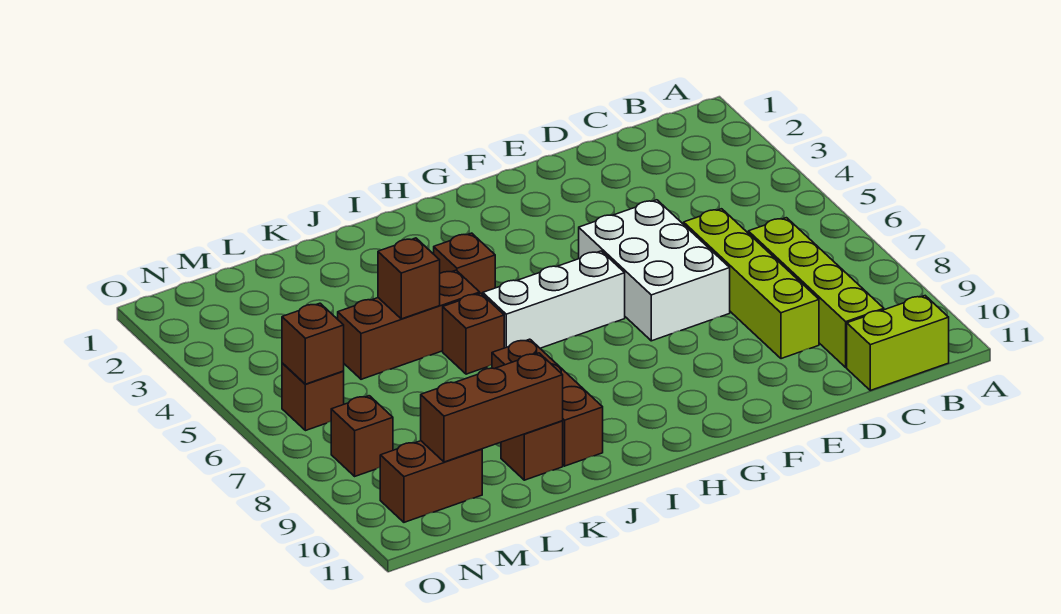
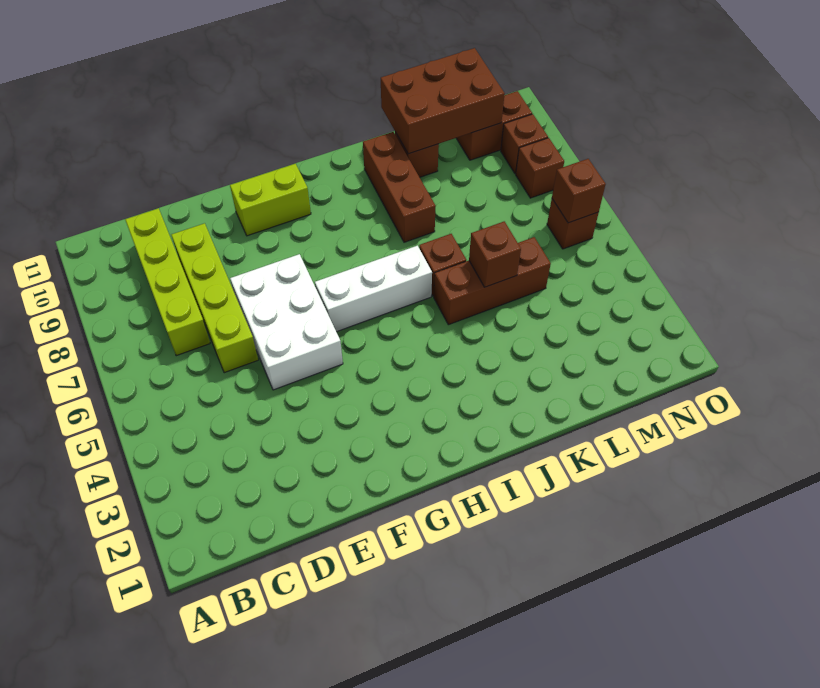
lime brick B11:C11 level 1 -> lime brick F10:G10 level 1
brown brick I4 level 1 -> brown brick N9 level 1
brown brick K10:M10 level 2 -> brown brick K10:M11 level 2

